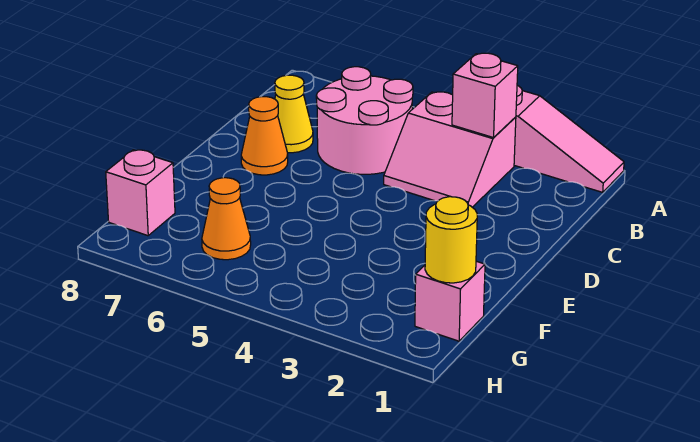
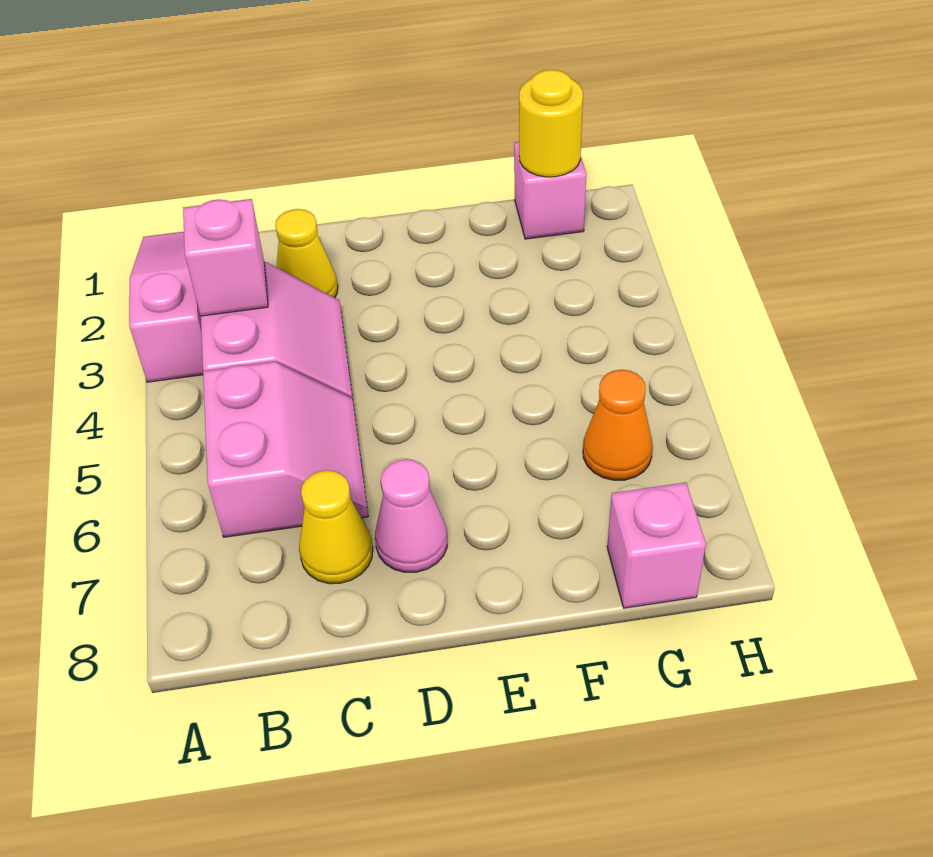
pink round brick B5:C6 level 1 -> pink slope B5:C6 level 1 top B
none -> yellow cone C2 level 1
orange cone D7 level 1 -> pink cone D7 level 1

